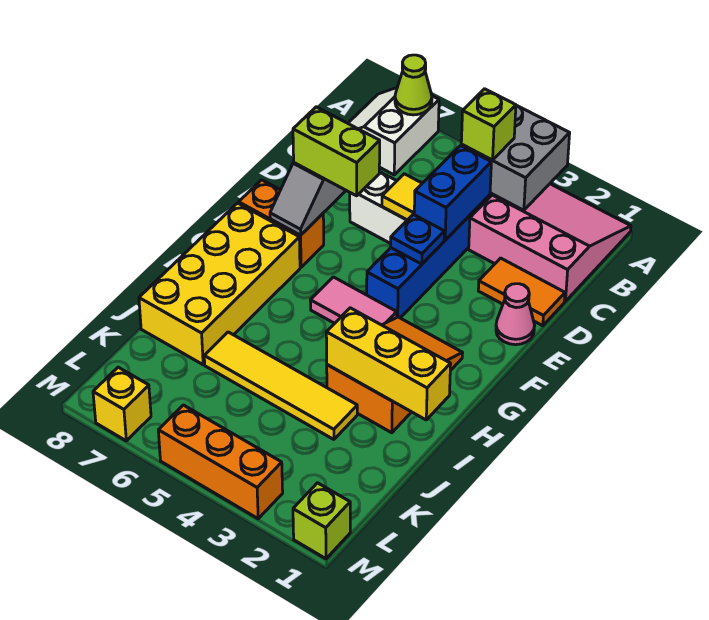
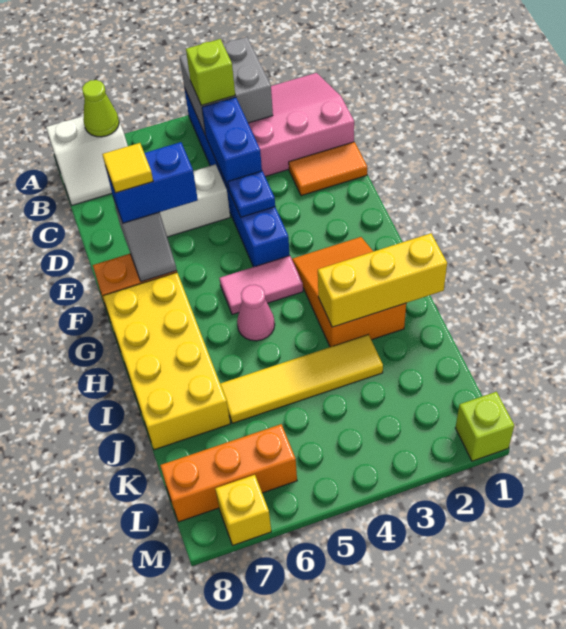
white slope A7:B8 level 1 top 7 -> white slope A7:B8 level 1 top A
yellow tile D5 level 2 -> yellow tile E7 level 4
pink cone E1 level 1 -> pink cone H5 level 1
lime brick E6:E7 level 3 -> blue brick E6:E7 level 3
orange brick M3:M5 level 1 -> orange brick L6:L8 level 1

